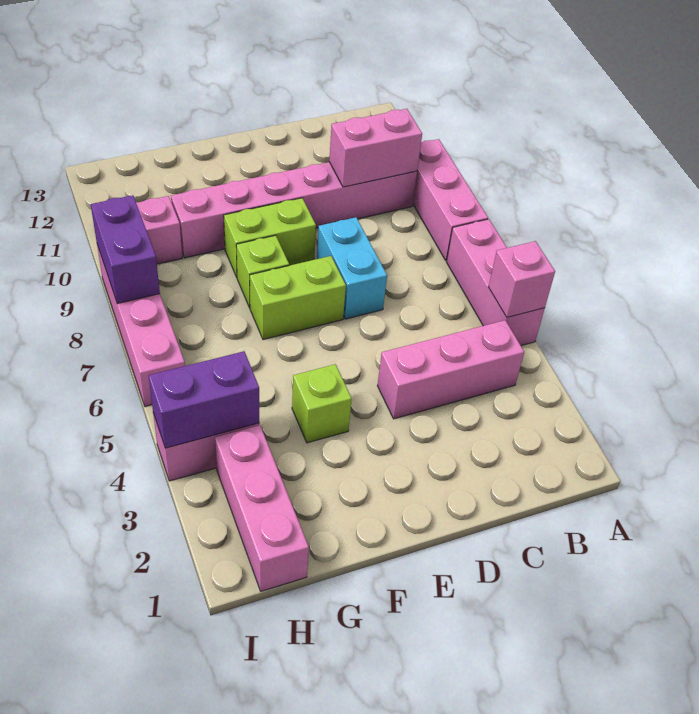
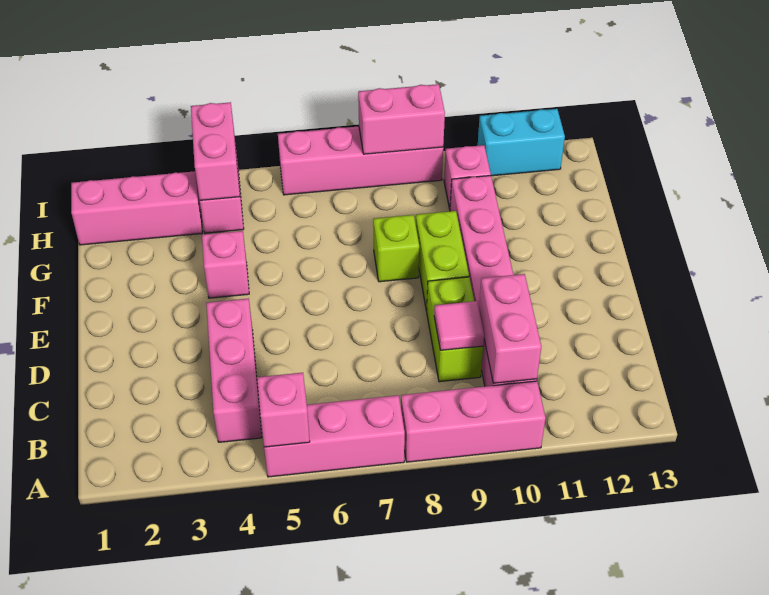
none -> pink tile C9 level 2
cyan brick D7:D8 level 1 -> cyan brick I11:I12 level 1
lime brick E7:F7 level 1 -> lime brick C9:D9 level 1
lime brick F4 level 1 -> pink brick F4 level 1
purple brick H4:I4 level 2 -> pink brick H4:I4 level 2
purple brick I8:I9 level 2 -> pink brick I8:I9 level 2

